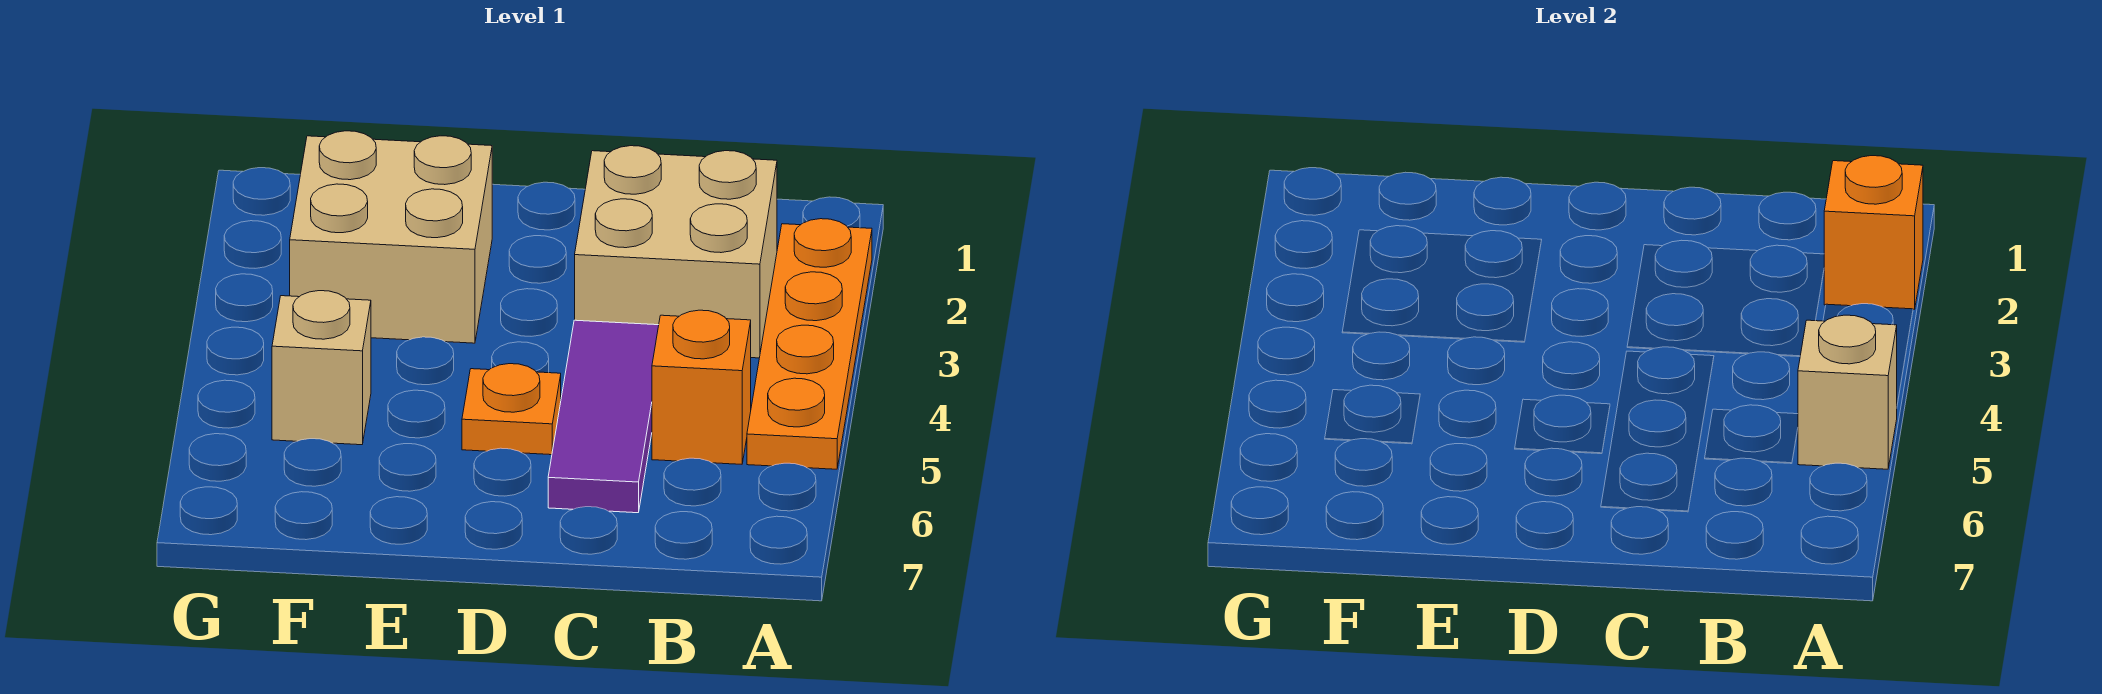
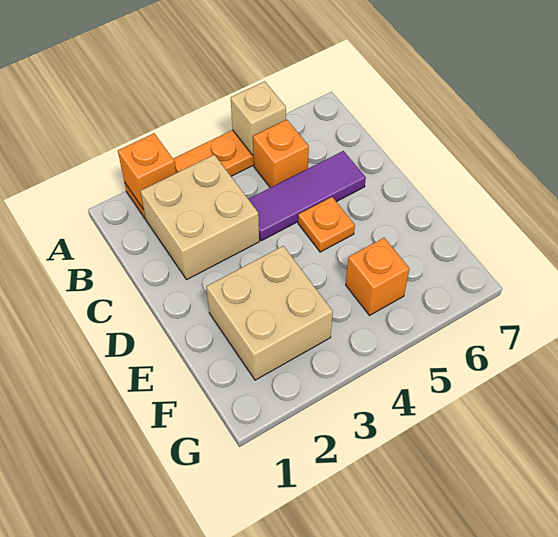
tan brick F5 level 1 -> orange brick F5 level 1

